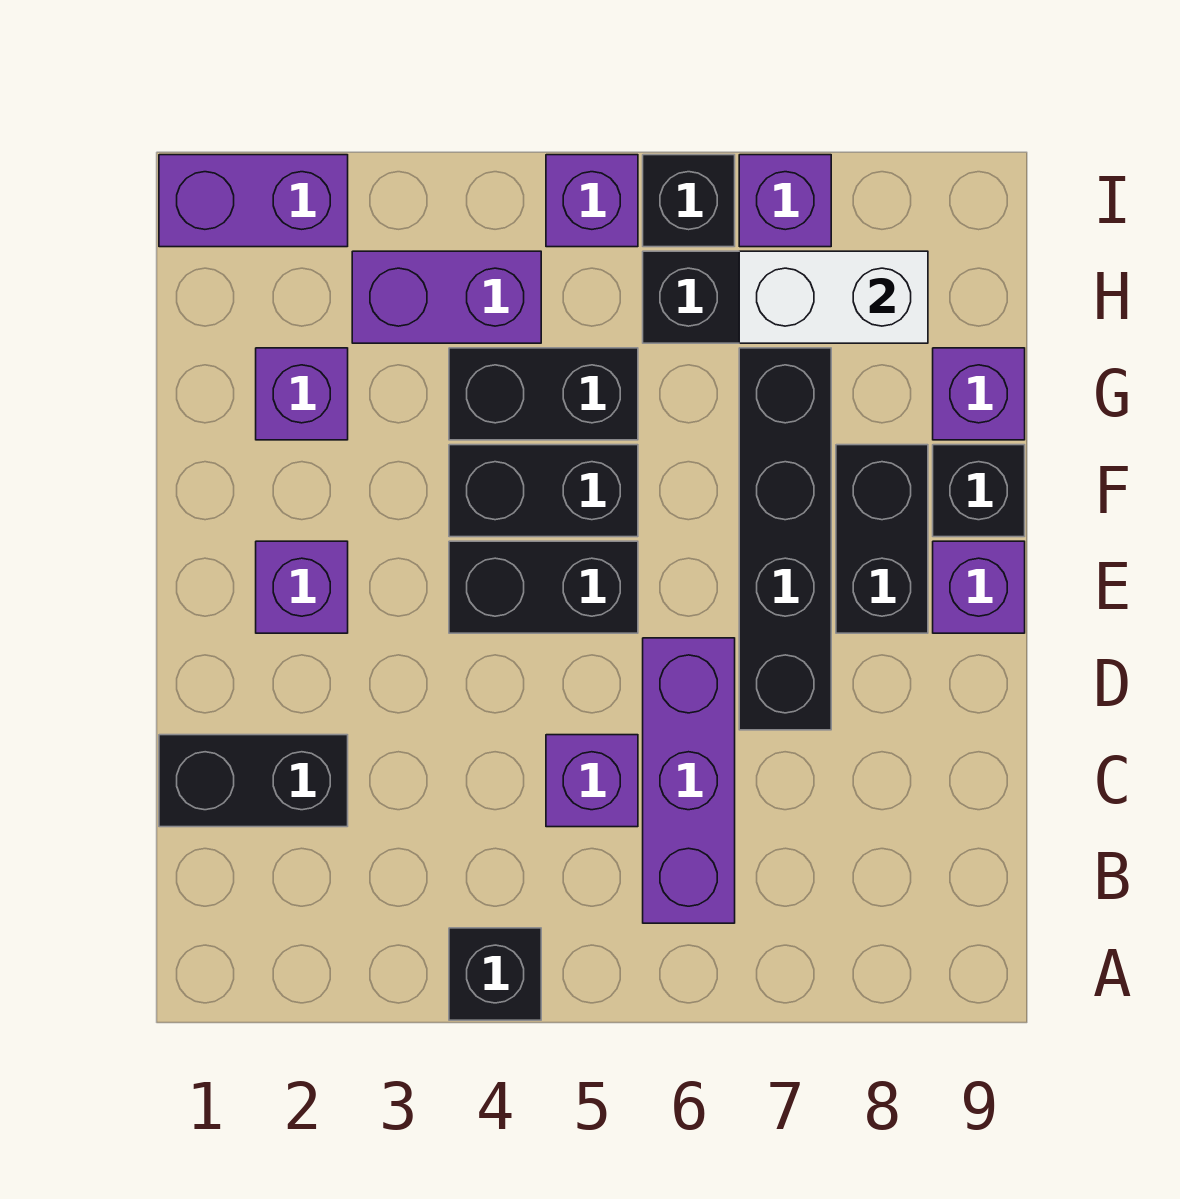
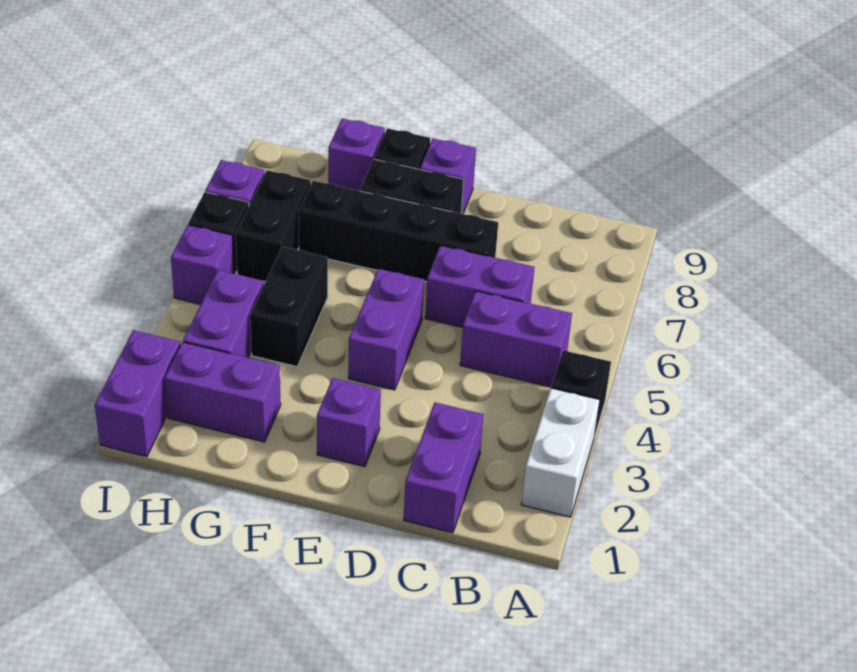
purple brick B6:D6 level 1 -> purple brick C6:D6 level 1
black brick C1:C2 level 1 -> purple brick C1:C2 level 1
purple brick C5 level 1 -> purple brick B5:C5 level 1
black brick E4:E5 level 1 -> purple brick E4:E5 level 1
black brick F4:F5 level 1 -> none
purple brick G2 level 1 -> purple brick G2:H2 level 1
white brick H7:H8 level 2 -> white brick A2:A3 level 1

